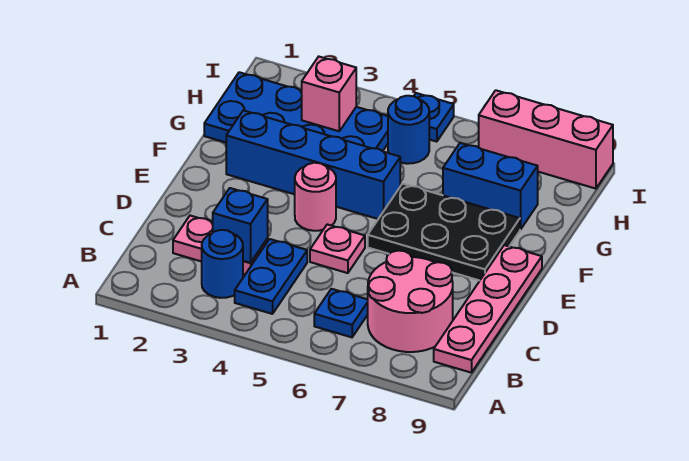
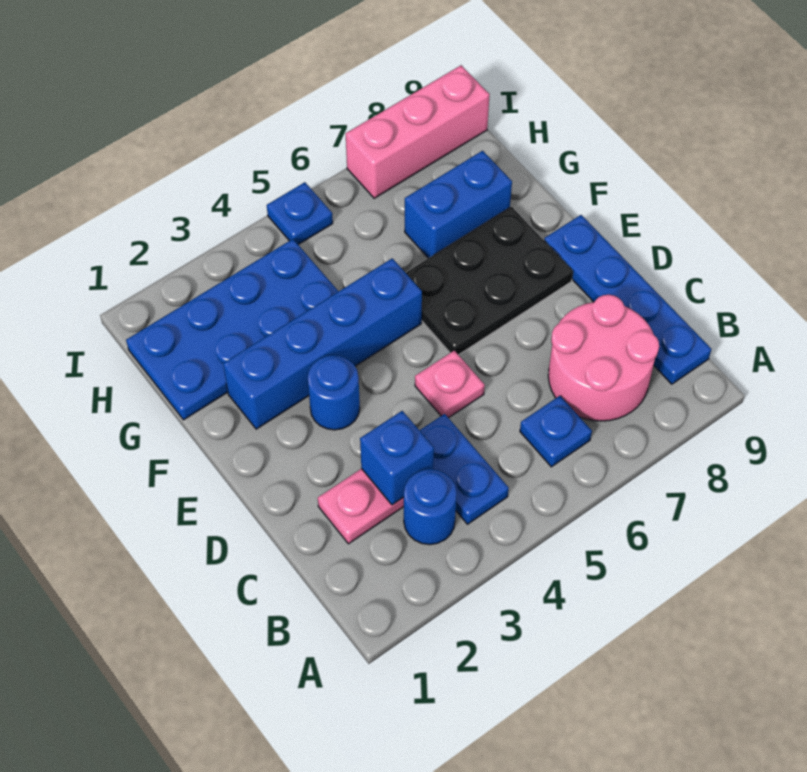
pink plate B9:E9 level 1 -> blue plate B9:E9 level 1
pink round brick E4 level 1 -> none
pink brick H3 level 2 -> none
blue round brick H5 level 1 -> blue round brick E3 level 1

